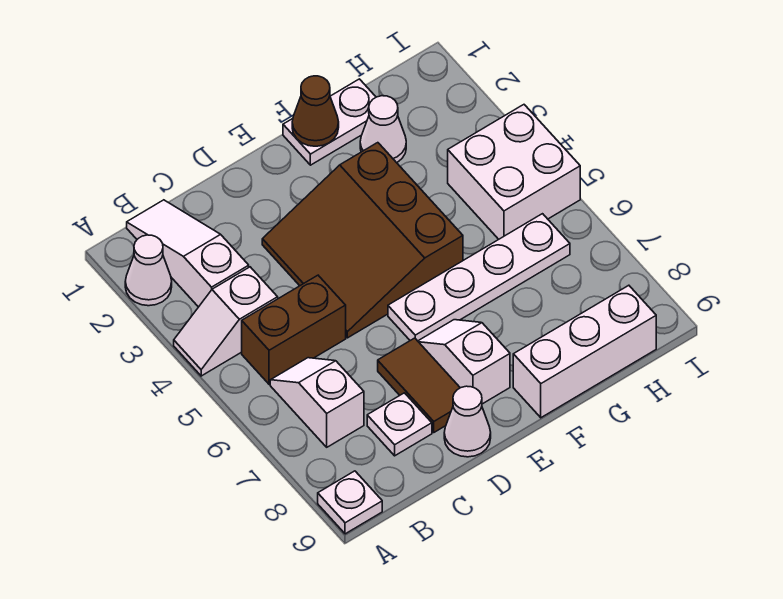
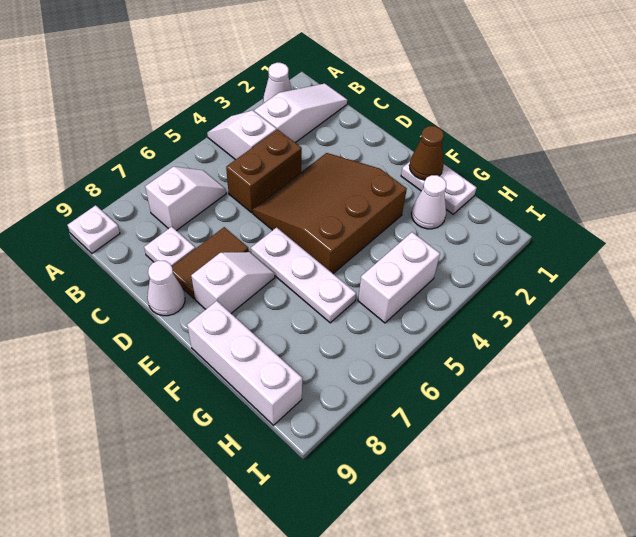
brown brick B5:C5 level 1 -> brown brick C4:C5 level 1
white plate E6:H6 level 1 -> white plate E6:G6 level 1
white brick H4:I5 level 1 -> white brick H4:H5 level 1

